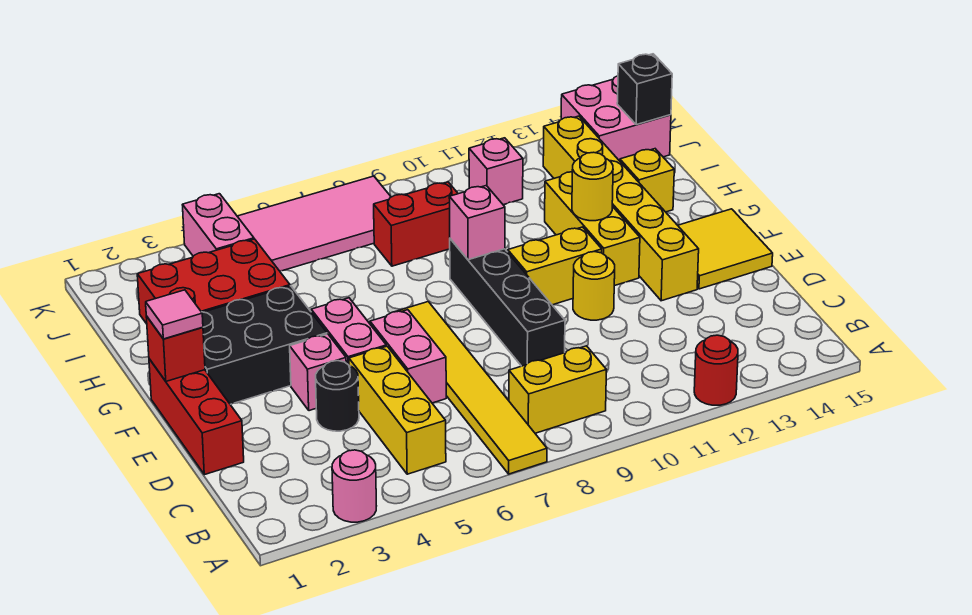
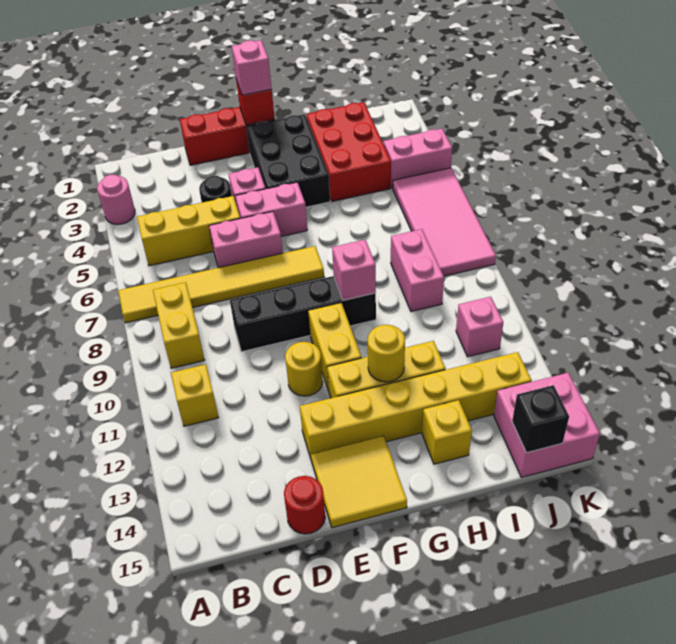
red round brick A12 level 1 -> red round brick D15 level 1
none -> yellow brick B11 level 1
pink tile F1 level 3 -> pink brick F1 level 3
red brick I8:I9 level 1 -> pink brick I8:I9 level 1

